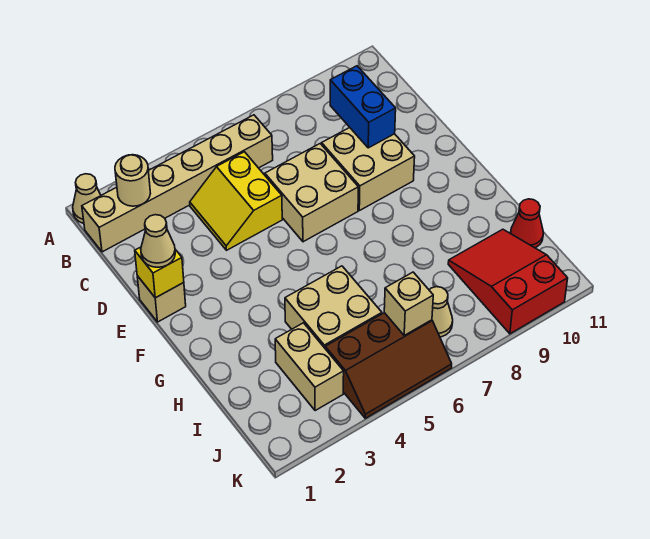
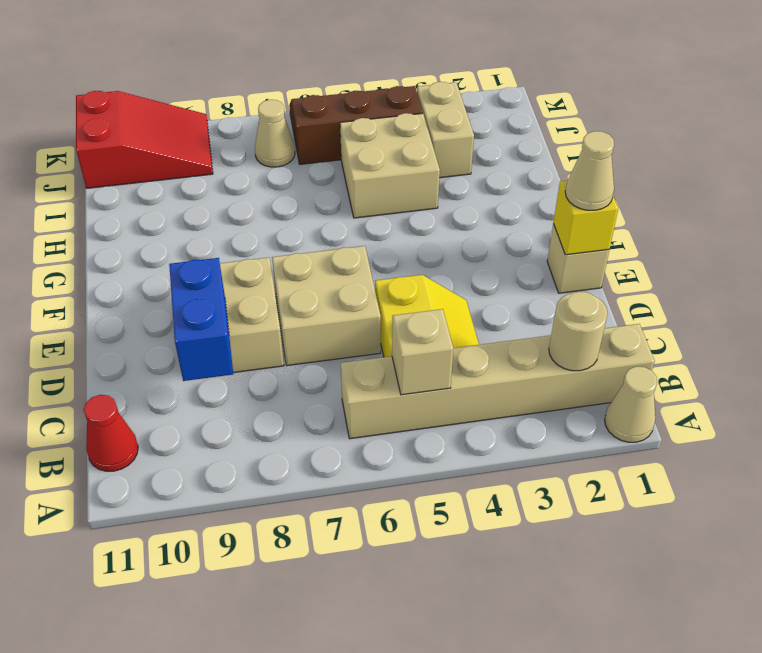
red slope I9:K10 level 1 top K -> red slope J9:K11 level 1 top 11
red cone I11 level 1 -> red cone B11 level 1
tan brick J6 level 2 -> tan brick B5 level 2

